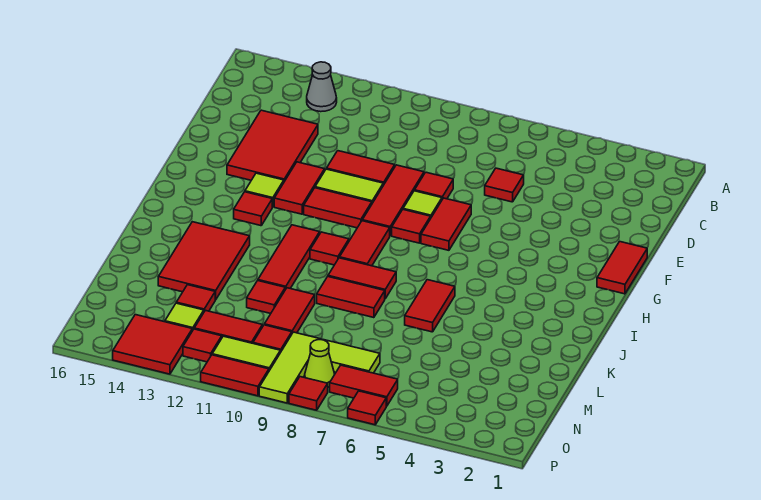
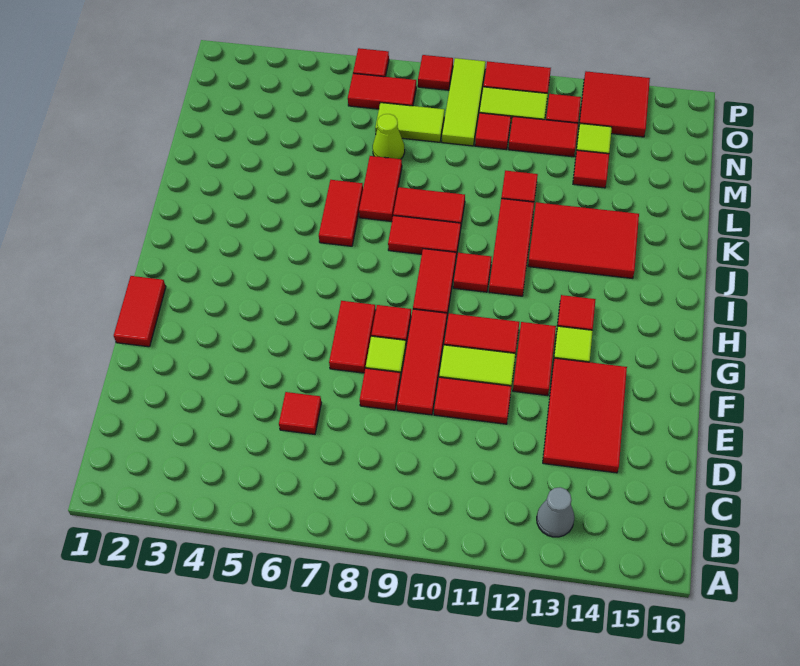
red tile J13:L14 level 1 -> red tile J12:K14 level 1
red tile L10:M10 level 1 -> red tile K7:L7 level 1
lime cone O8 level 1 -> lime cone M7 level 1

